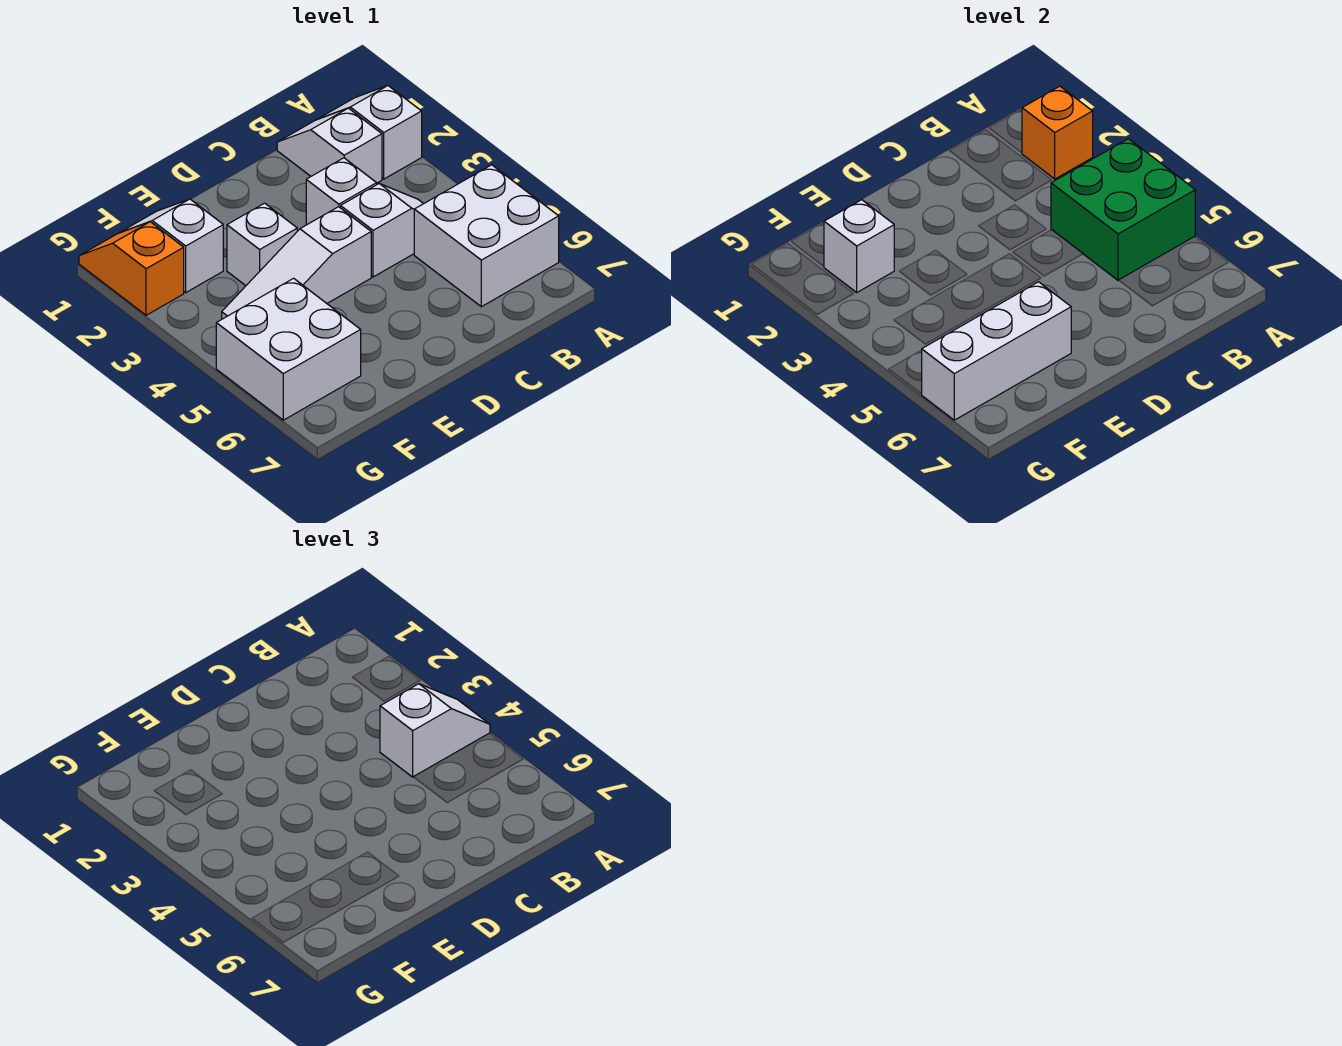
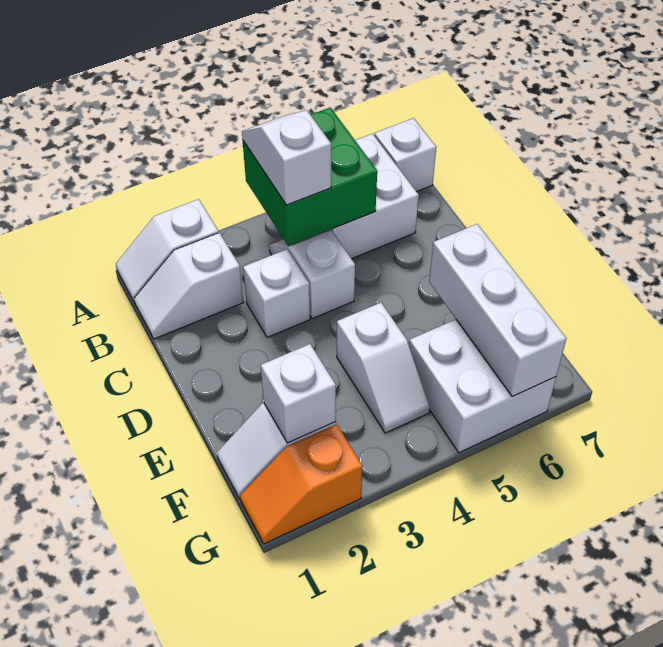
orange brick A2 level 2 -> none
white slope D4:F4 level 1 top D -> white slope E4:F4 level 1 top E
white brick E3 level 1 -> white brick A7 level 1

